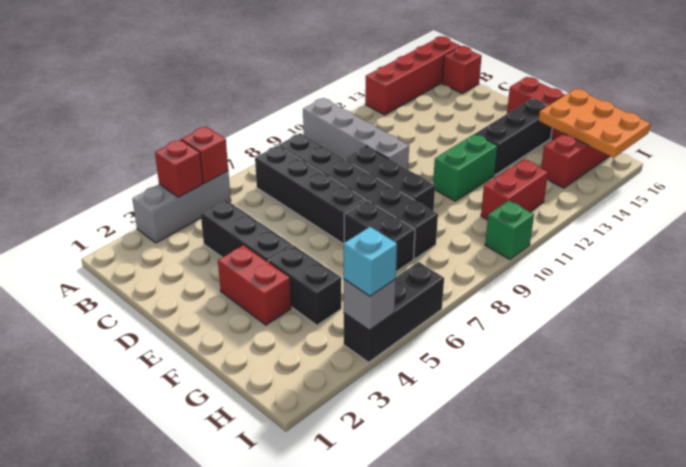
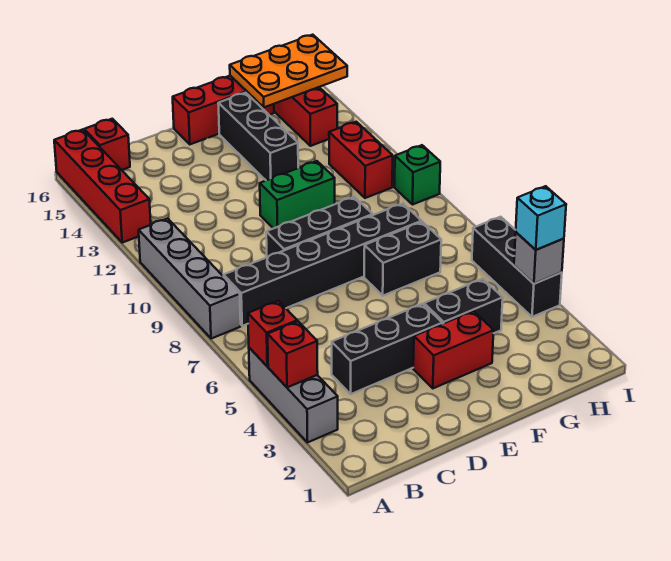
grey brick A10:D10 level 1 -> grey brick A8:A11 level 1
black brick B7:E7 level 1 -> none
green brick F11:F12 level 1 -> green brick E11:F11 level 1

